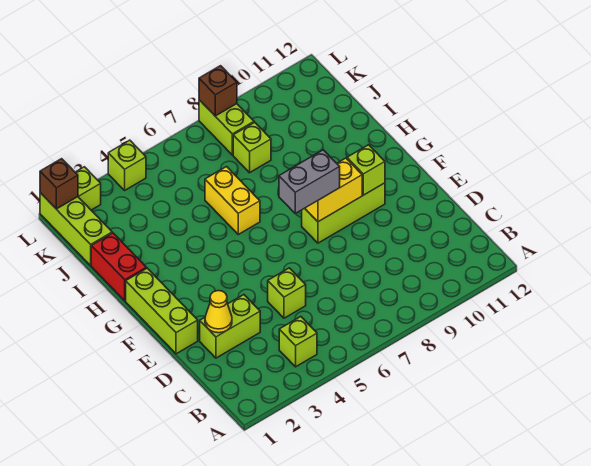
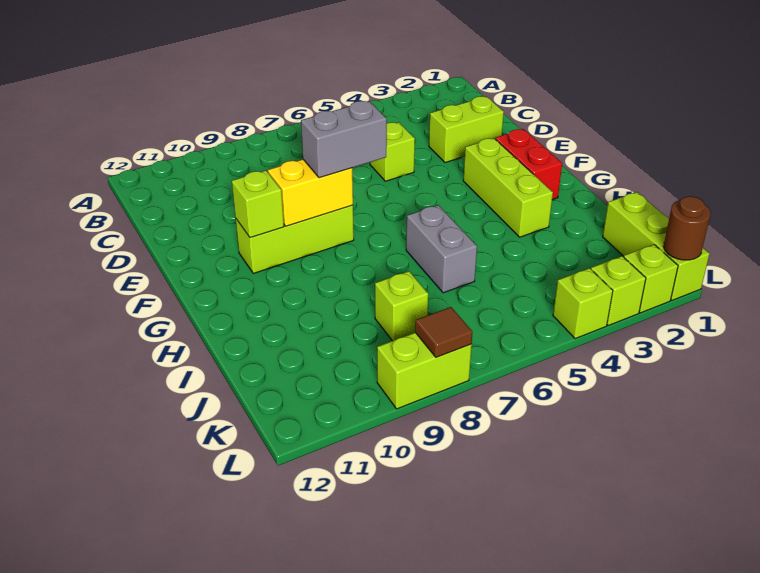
lime brick B4 level 1 -> lime brick L3 level 1
yellow cone D2 level 2 -> none
lime brick E1:G1 level 1 -> lime brick F3:H3 level 1
red brick H1:I1 level 1 -> red brick F2:G2 level 1
yellow brick H6:I6 level 1 -> grey brick H6:I6 level 1
lime brick K8:L8 level 1 -> lime brick L8:L9 level 1
brown brick L1 level 2 -> brown round brick L1 level 2
brown brick L8 level 2 -> brown tile L8 level 2

